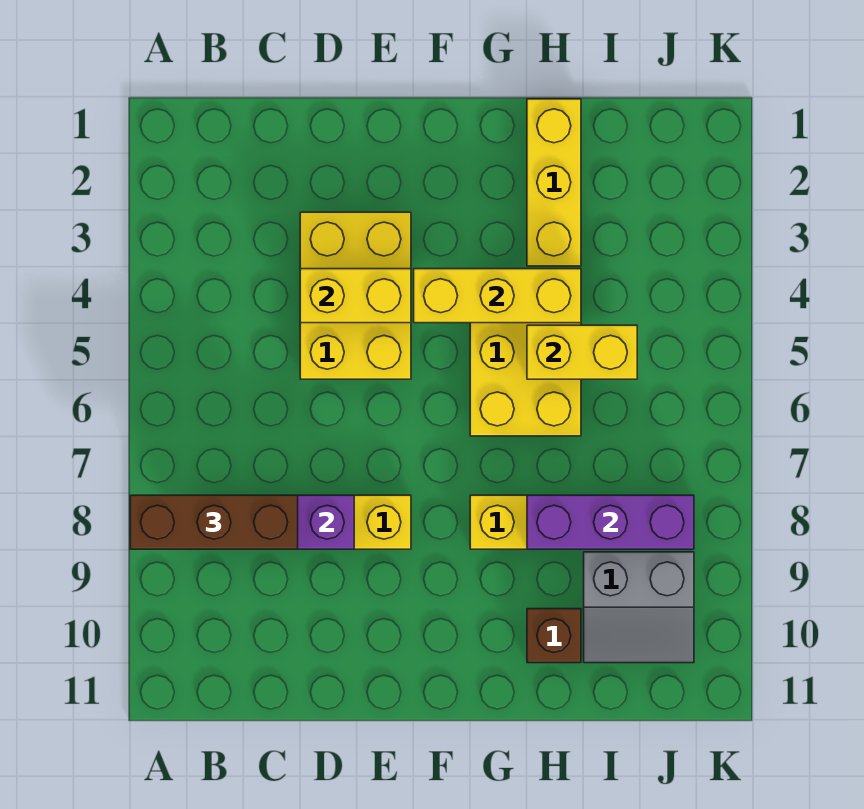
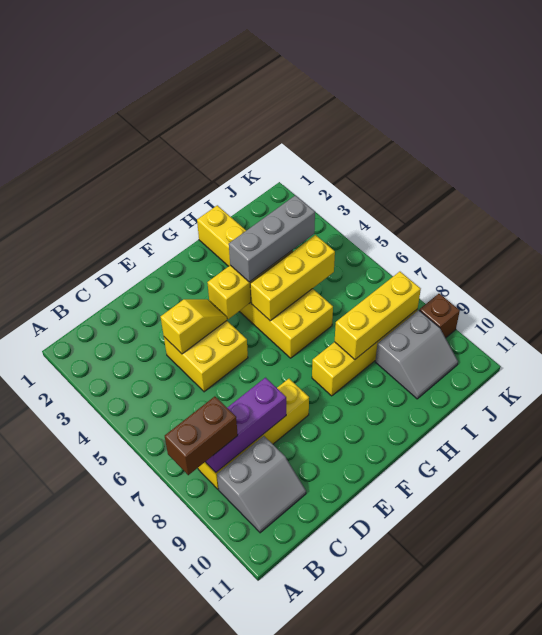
brown brick A8:C8 level 3 -> brown brick A8:B8 level 3
none -> grey slope B9:C10 level 1 top 9
yellow brick D3:E5 level 1 -> yellow brick D4:E5 level 1
yellow brick D4:E4 level 2 -> yellow slope D4:E4 level 2 top D
none -> grey brick G4:I4 level 3
yellow brick H5:I5 level 2 -> yellow brick G5:I5 level 2
purple brick H8:J8 level 2 -> yellow brick H8:J8 level 2
brown brick H10 level 1 -> brown brick K9 level 1

